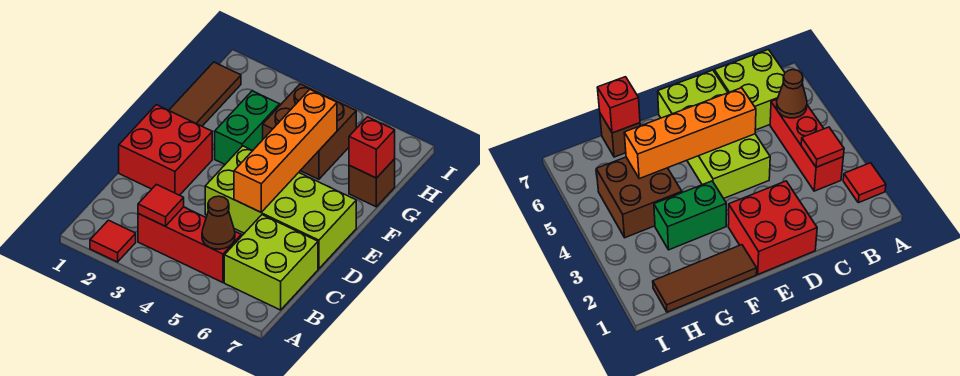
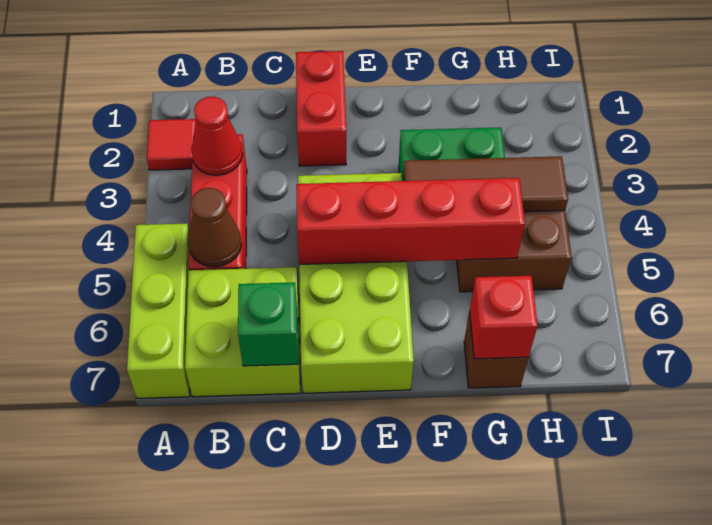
none -> lime brick A5:A7 level 1
red tile B3 level 2 -> red cone B3 level 2
none -> green brick C7 level 2
red brick D1:E2 level 1 -> red brick D1:D2 level 1
orange brick D5:G5 level 2 -> red brick D5:G5 level 2
brown tile F1:H1 level 1 -> brown tile F4:H4 level 2

